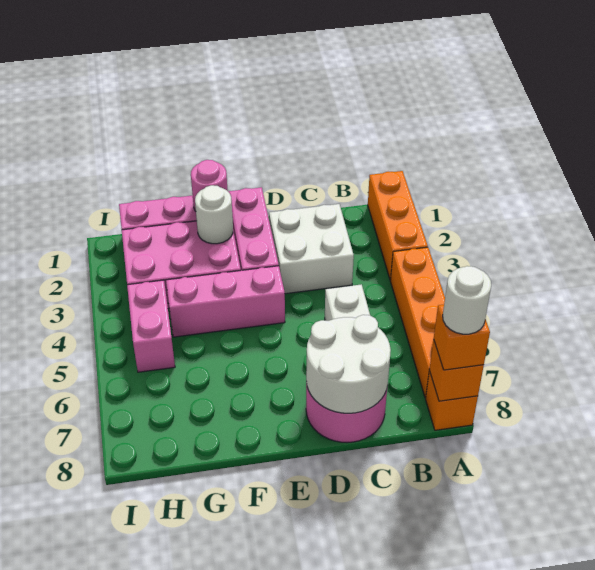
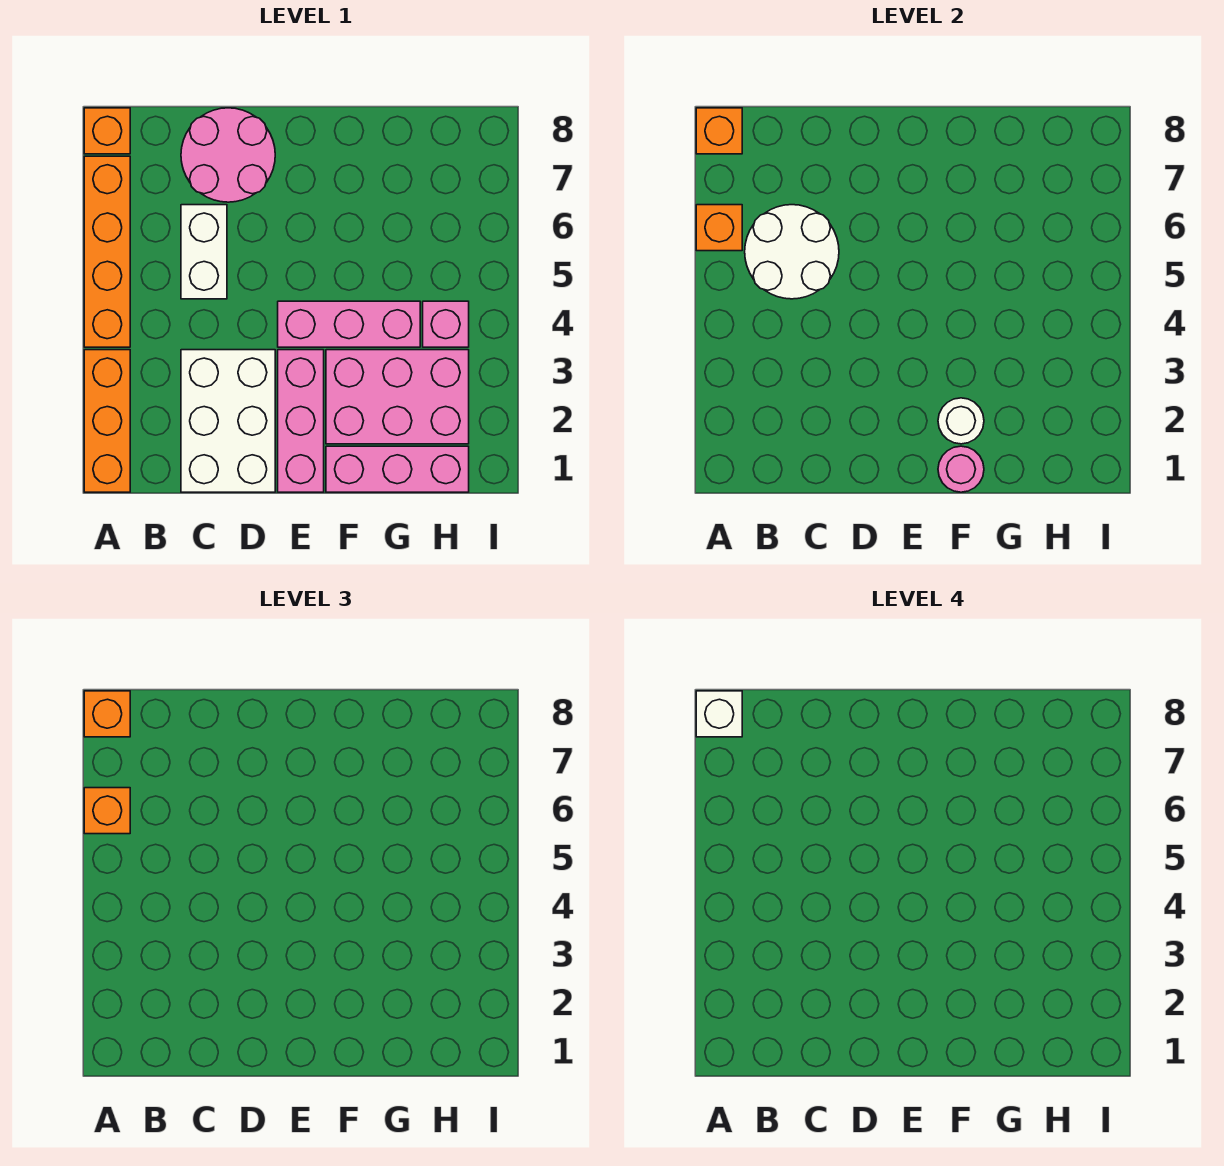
none -> orange brick A6 level 2
none -> orange brick A6 level 3
white round brick A8 level 4 -> white brick A8 level 4
white brick C2:D3 level 1 -> white brick C1:D3 level 1
white round brick C7:D8 level 2 -> white round brick B5:C6 level 2
pink brick H4:H5 level 1 -> pink brick H4 level 1

